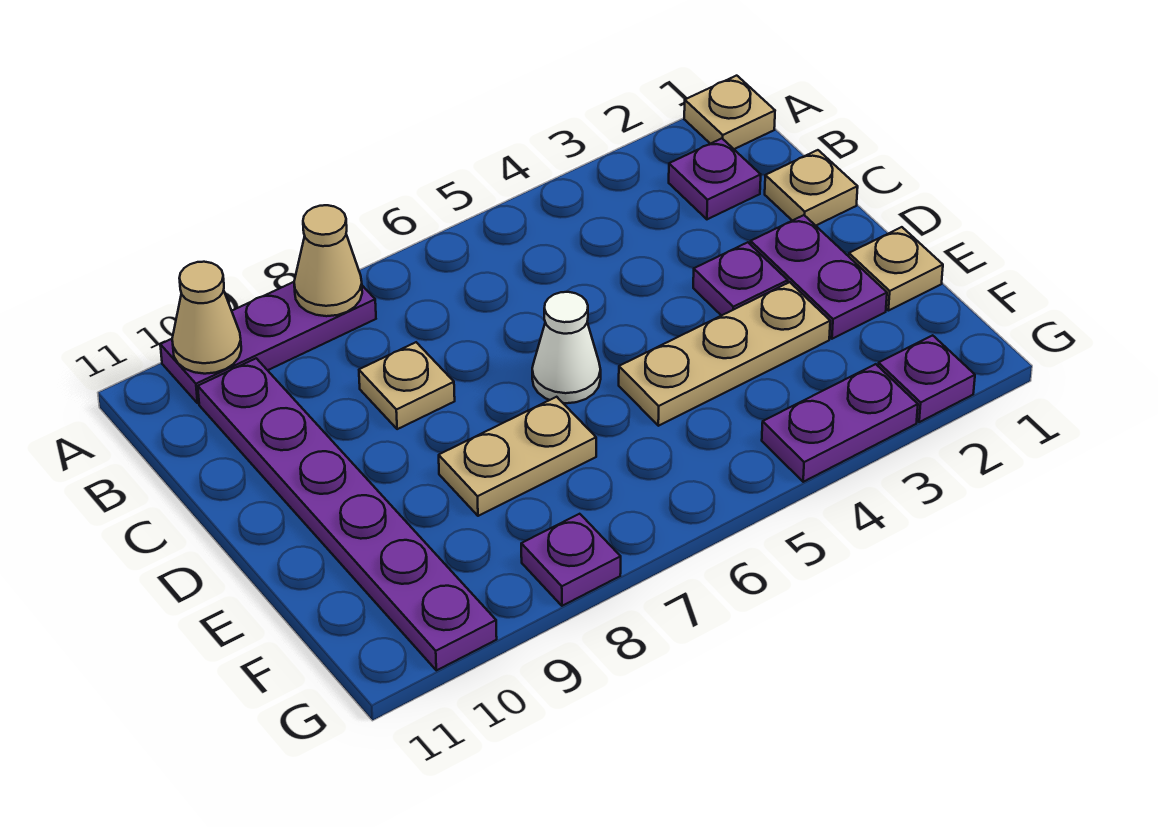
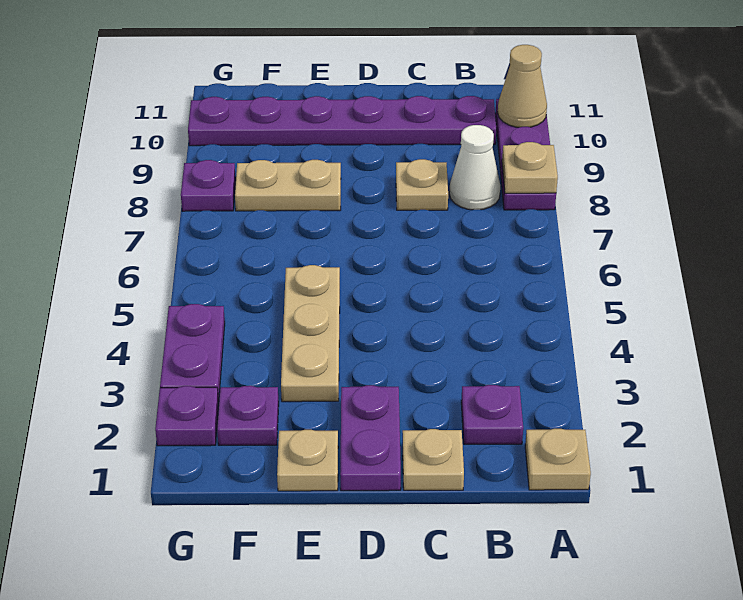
tan cone A8 level 2 -> tan plate A8 level 2
purple plate D2:E2 level 1 -> purple plate D1:D2 level 1
purple plate D3 level 1 -> purple plate F2 level 1
white cone D6 level 1 -> white cone B8 level 1
tan plate E7:E8 level 1 -> tan plate E8:F8 level 1

